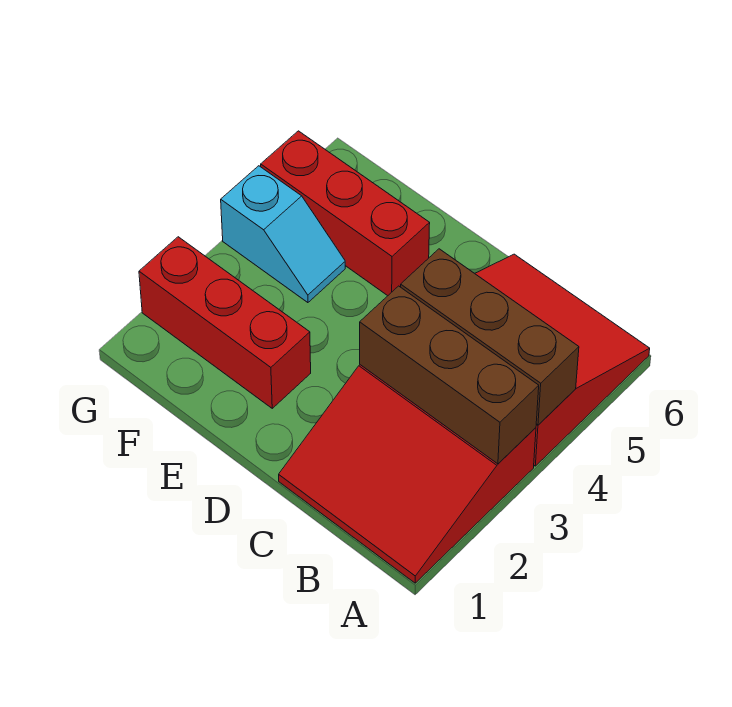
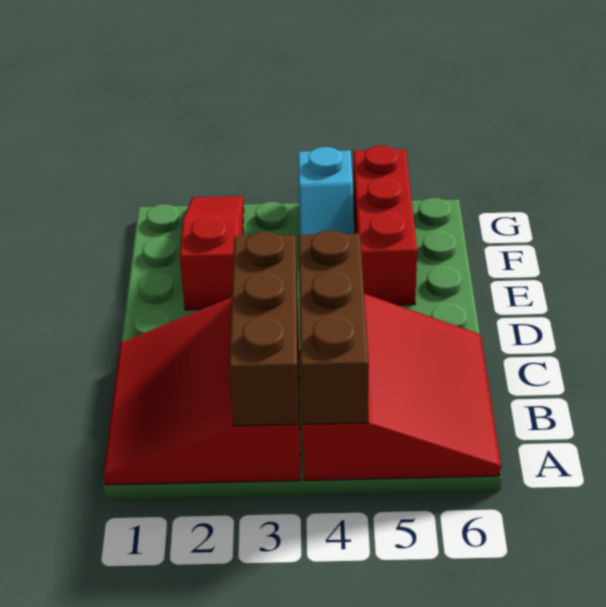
red brick E2:G2 level 1 -> red slope E2:G2 level 1 top E

